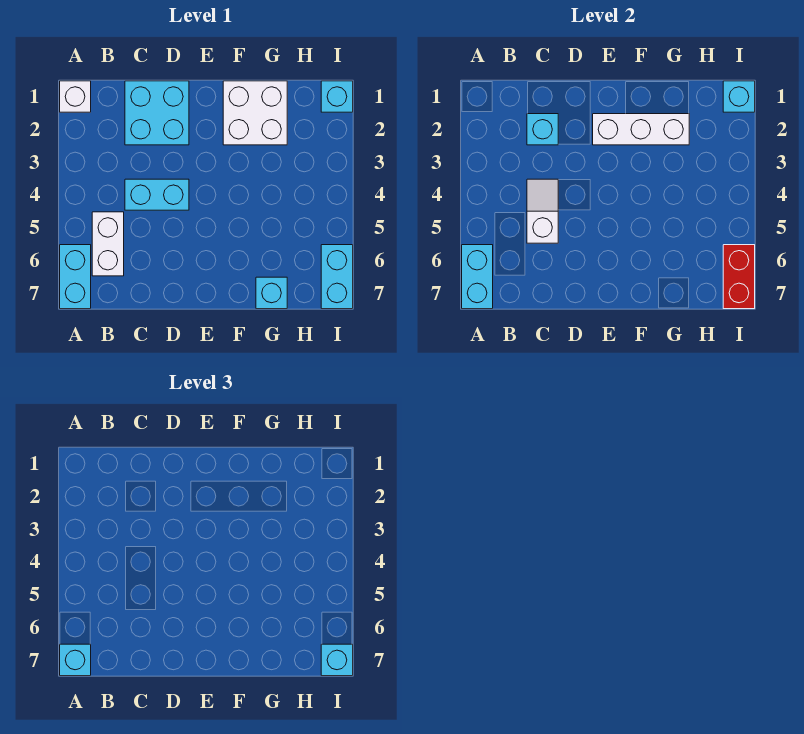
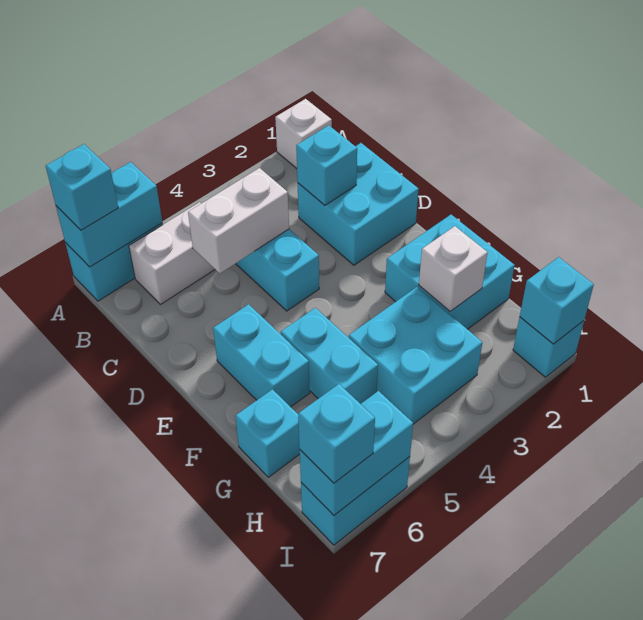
white slope C4:C5 level 2 top 5 -> white brick C4:C5 level 2
white brick E2:G2 level 2 -> white brick G2 level 2
none -> cyan brick E6:F6 level 1
white brick F1:G2 level 1 -> cyan brick F1:G2 level 1
none -> cyan brick F5:G5 level 1
none -> cyan brick G3:H4 level 1
red brick I6:I7 level 2 -> cyan brick I6:I7 level 2

